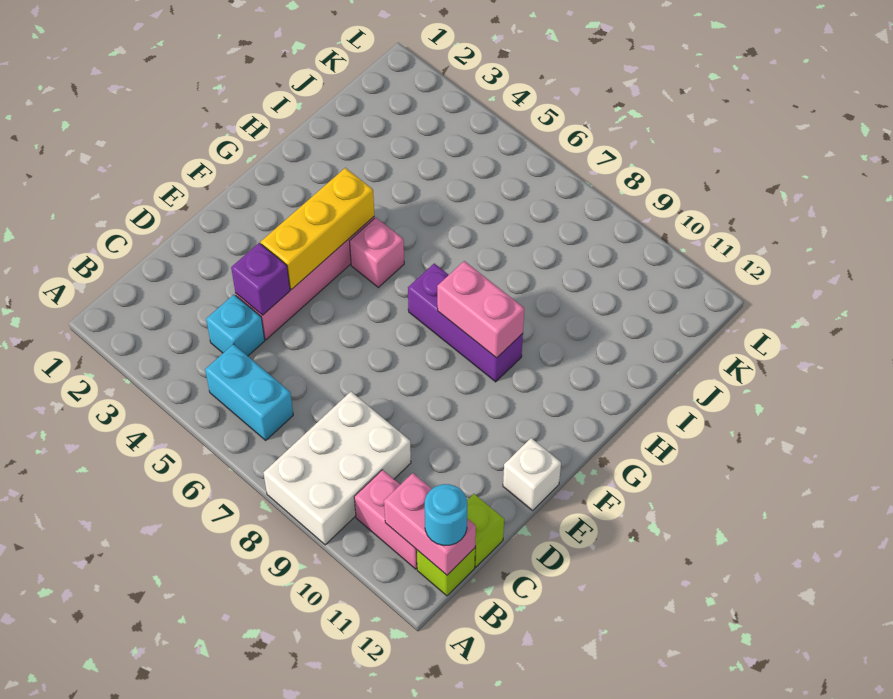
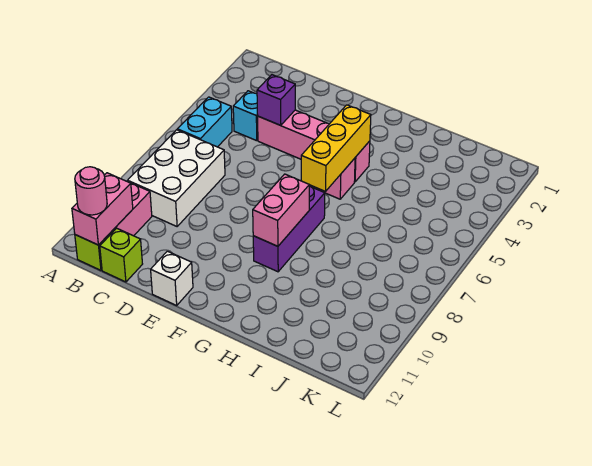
white brick A8:C9 level 1 -> white brick B7:C9 level 1
cyan round brick B12 level 3 -> pink round brick B12 level 3
yellow brick E4:G4 level 2 -> yellow brick G4:G6 level 2

